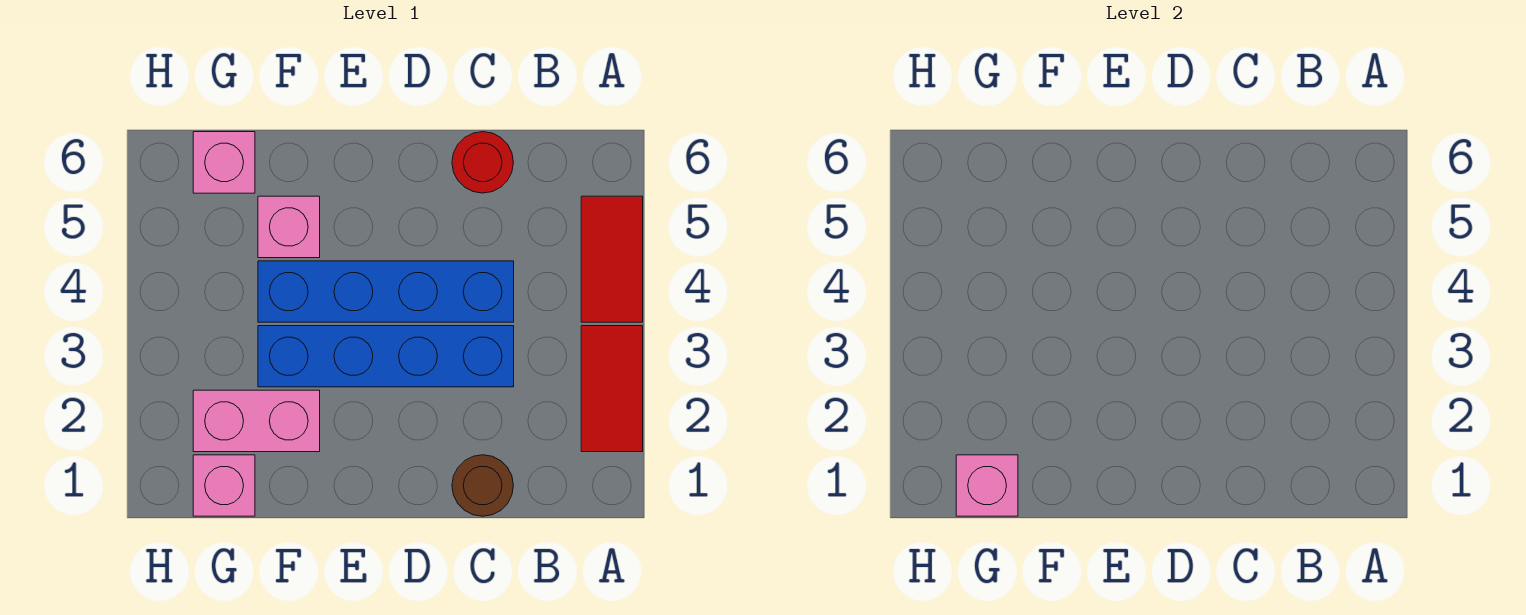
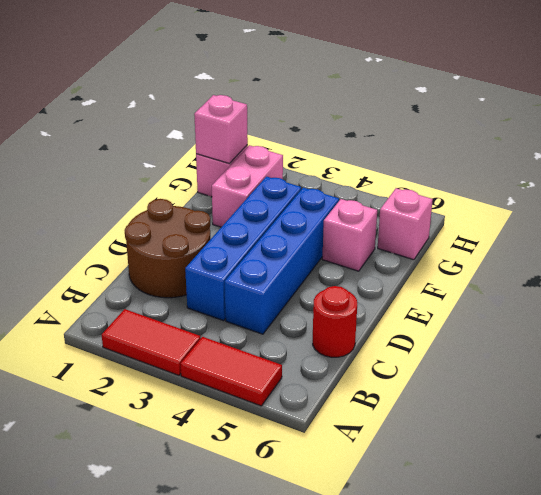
brown round brick C1 level 1 -> brown round brick C1:D2 level 1

